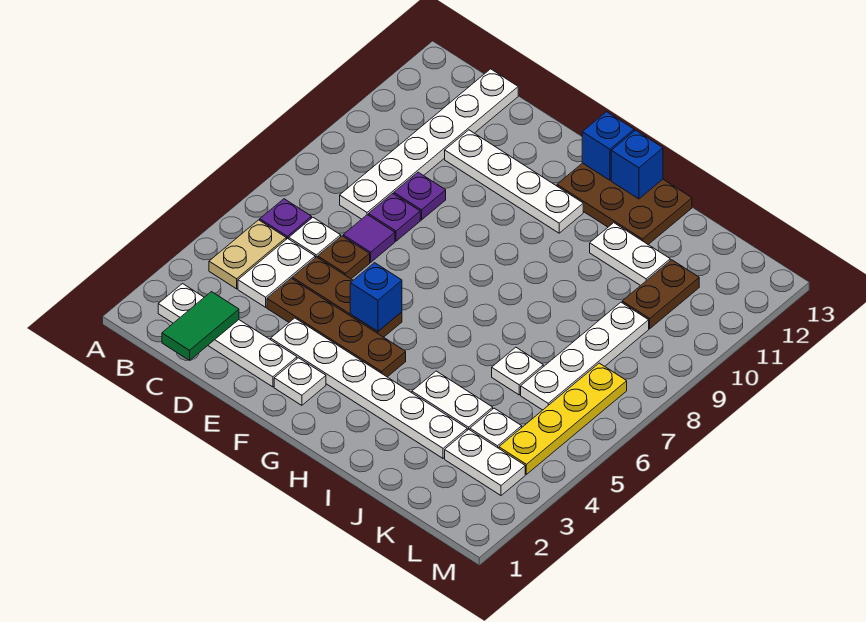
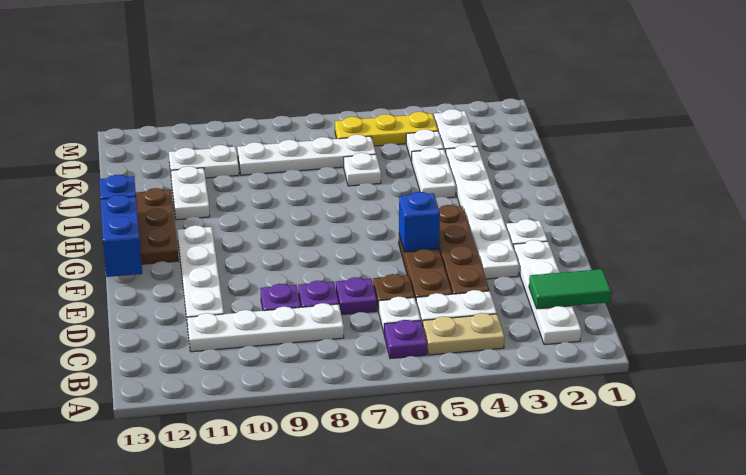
white plate C8:C13 level 1 -> white plate C8:C11 level 1
purple tile D7 level 1 -> purple plate D7 level 1
blue brick G13 level 2 -> blue brick F13:G13 level 2
brown plate K10:K11 level 1 -> white plate K10:K11 level 1
yellow plate L4:L7 level 1 -> yellow plate L4:L6 level 1

